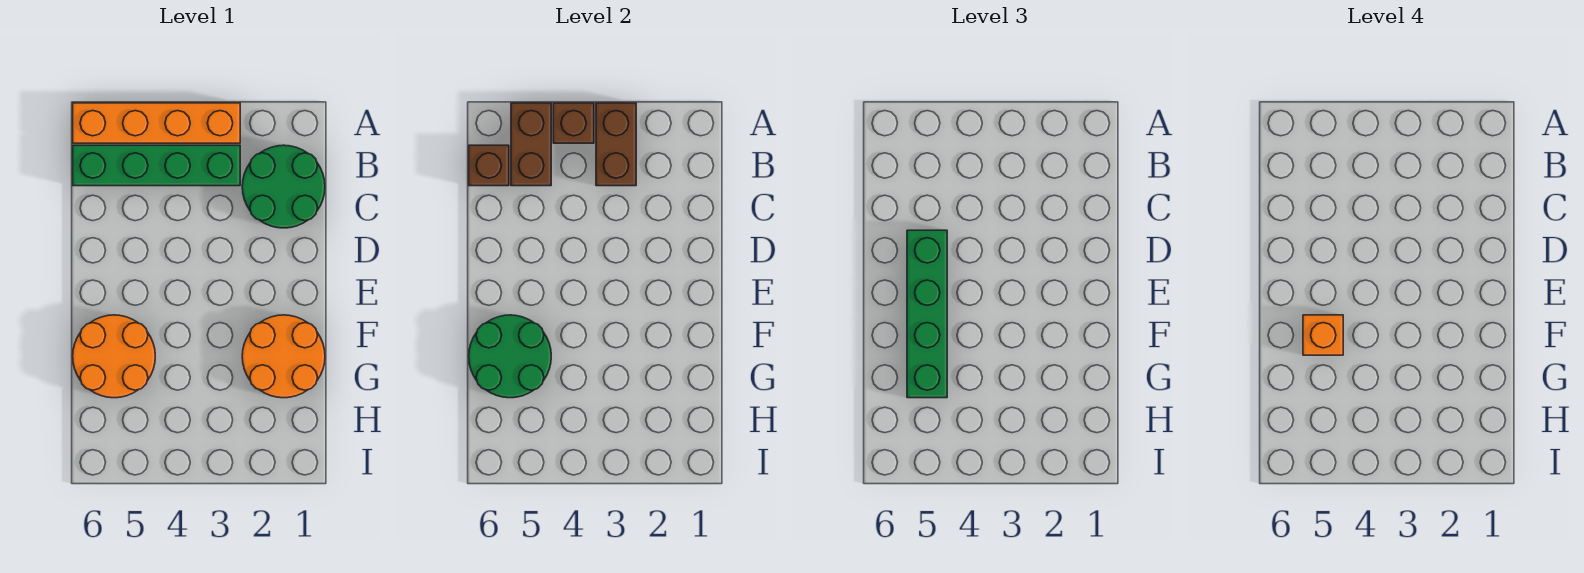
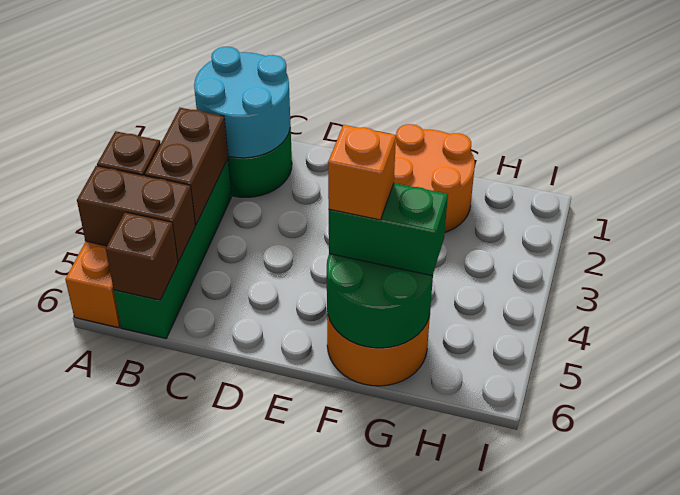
brown brick A3:B3 level 2 -> brown brick B3:B4 level 2
none -> cyan round brick B1:C2 level 2
green brick D5:G5 level 3 -> green brick F5:G5 level 3

